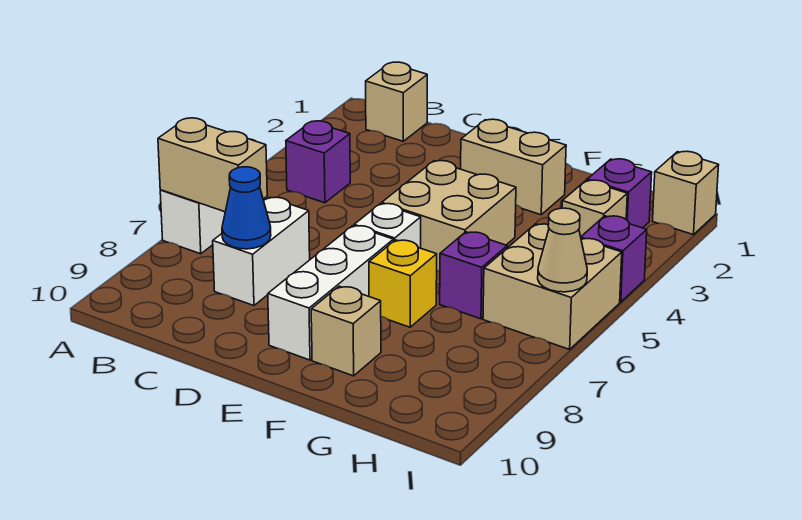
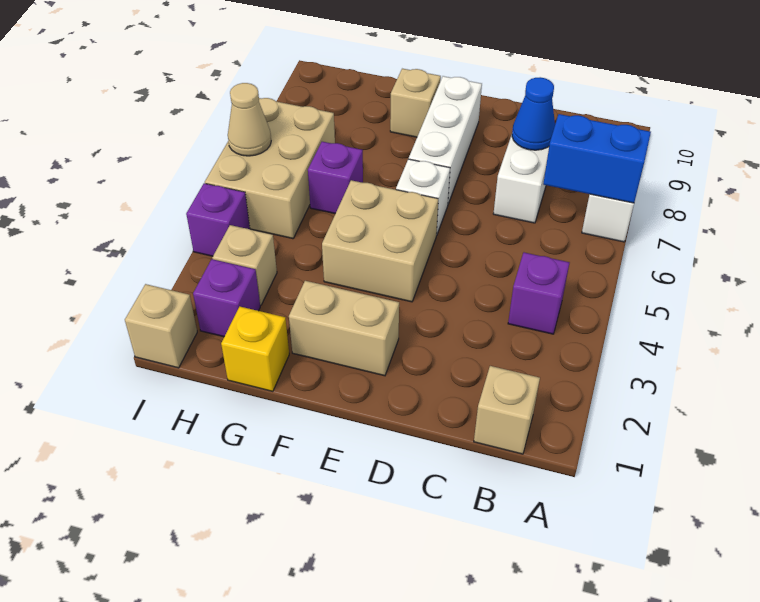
tan brick A7:B7 level 2 -> blue brick A7:B7 level 2
yellow brick F7 level 1 -> yellow brick G1 level 1
tan brick H5:I6 level 1 -> tan brick H5:I7 level 1

